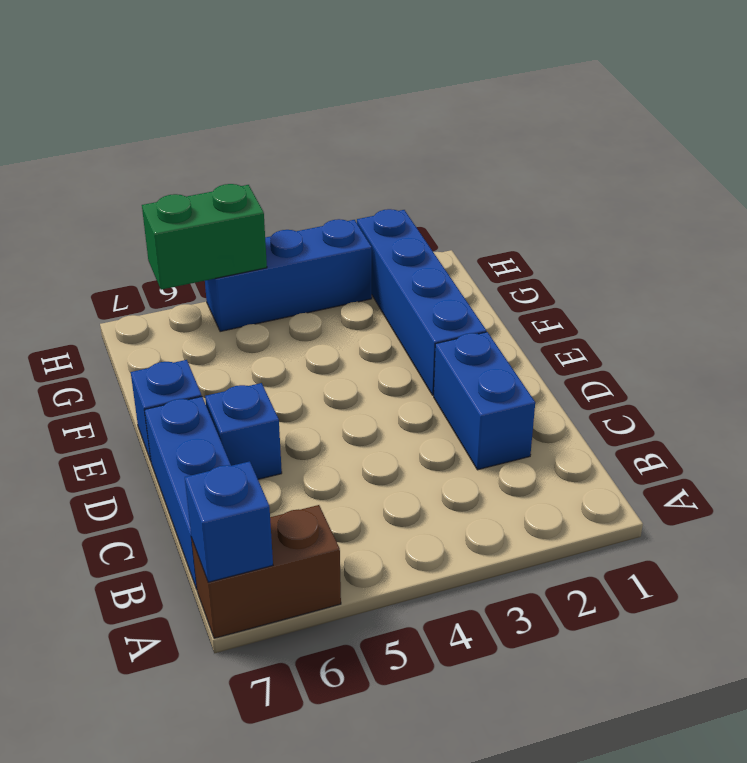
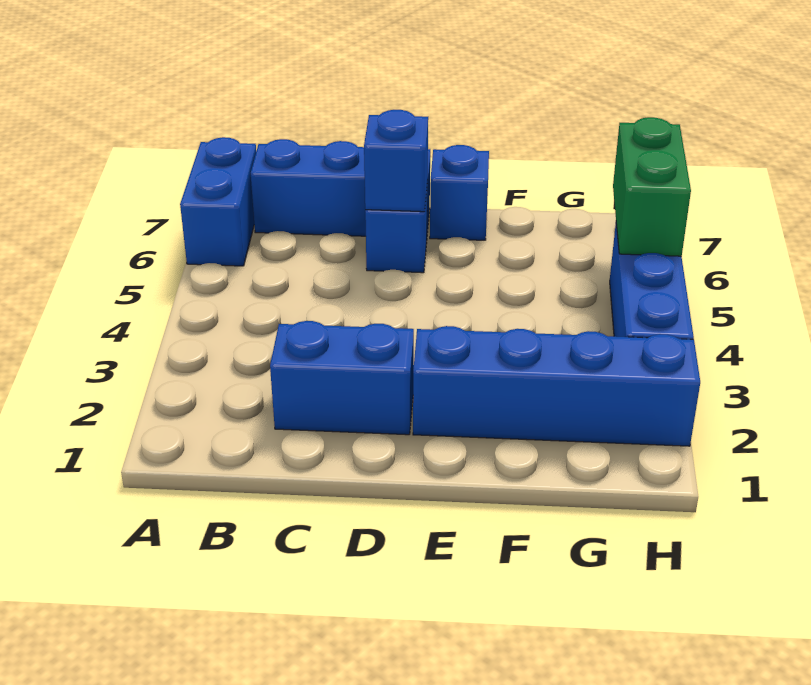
brown brick A6:A7 level 1 -> blue brick A6:A7 level 1
blue brick A7 level 2 -> blue brick D6 level 2

